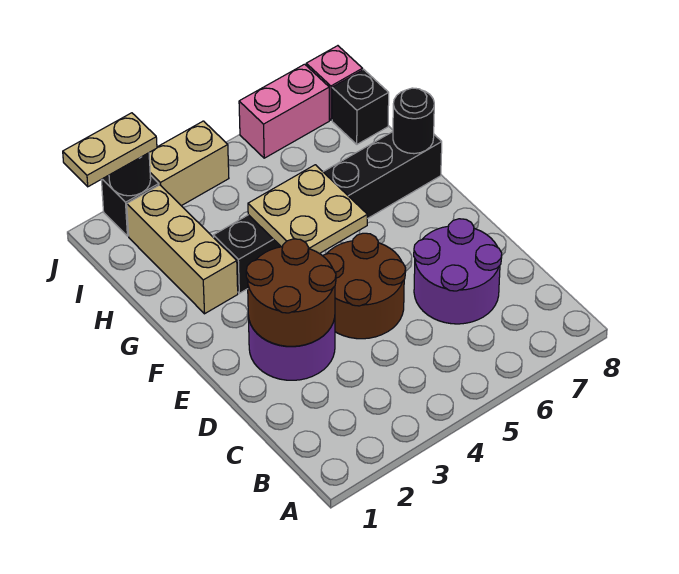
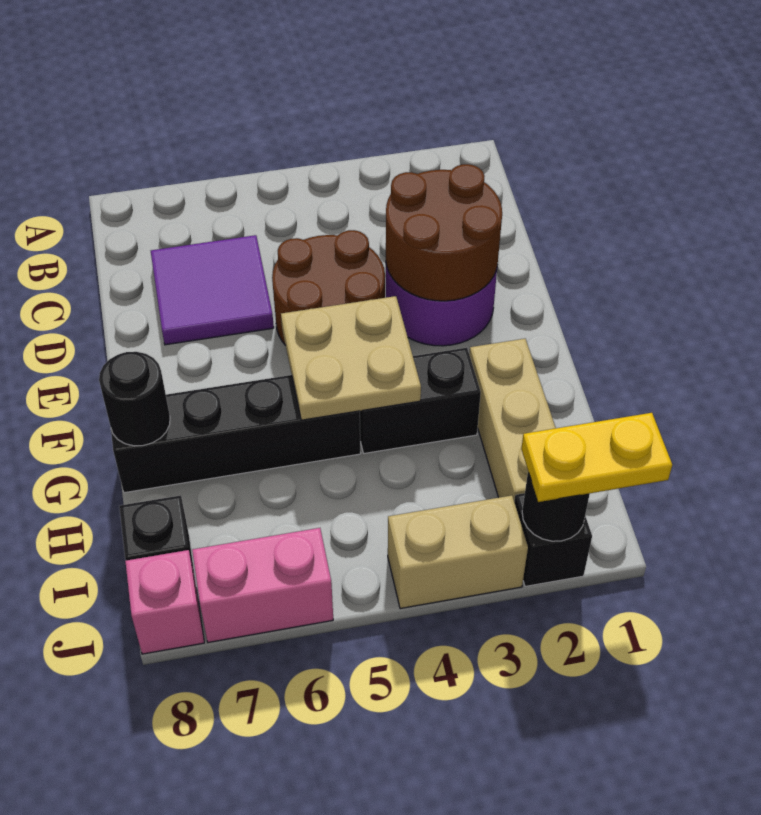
purple round brick C6:D7 level 1 -> purple tile C6:D7 level 1
tan plate J1:J2 level 3 -> yellow plate J1:J2 level 3

